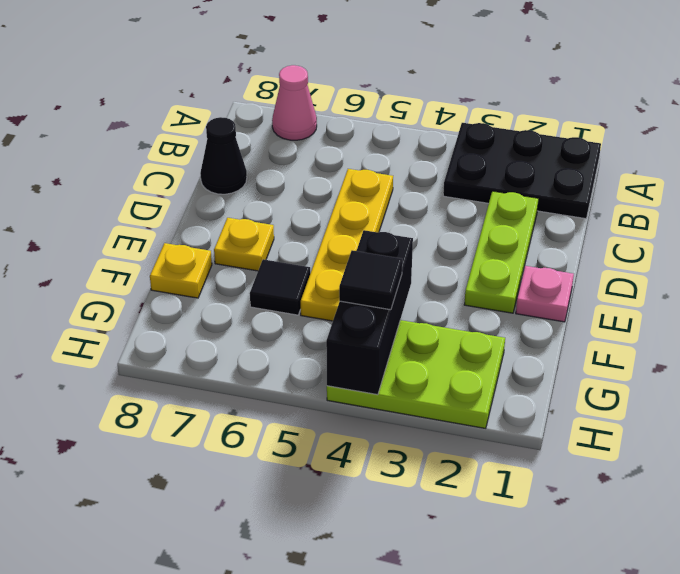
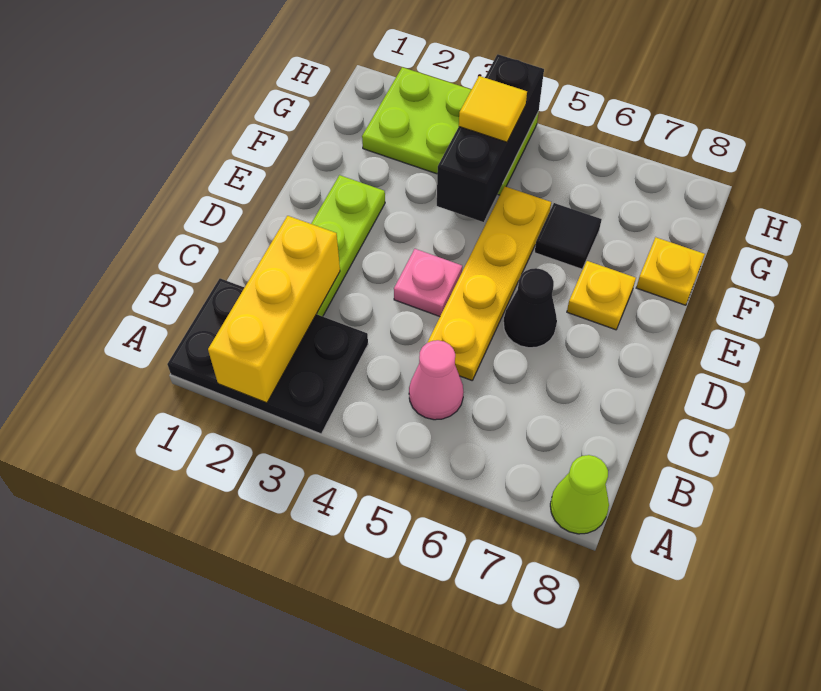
none -> yellow brick A2:C2 level 2
pink cone A7 level 1 -> pink cone B5 level 1
none -> lime cone A8 level 1
black cone C8 level 1 -> black cone D6 level 1
pink plate E1 level 1 -> pink plate D4 level 1
black tile G4 level 3 -> yellow tile G4 level 3

